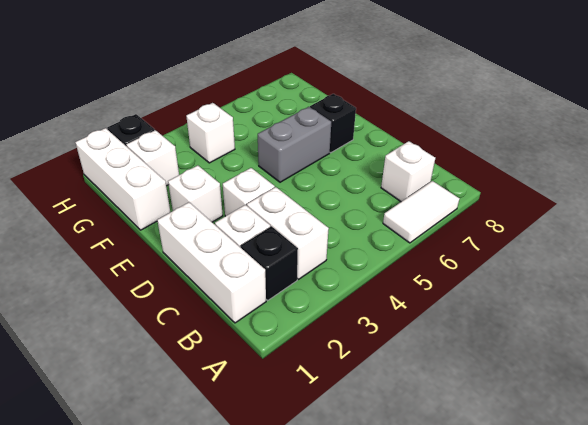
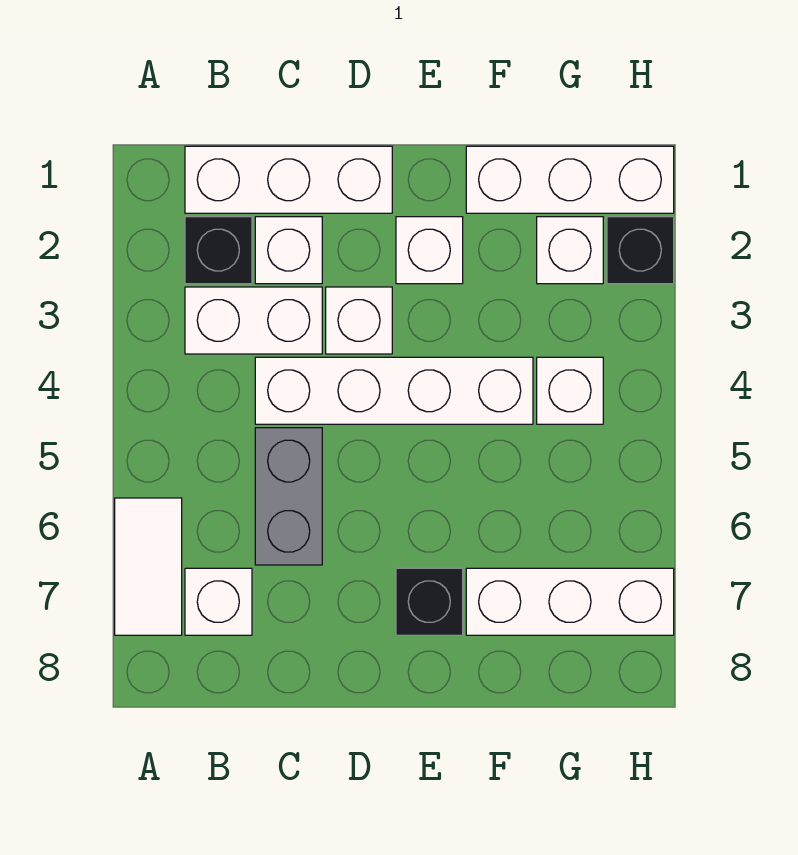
none -> white brick C4:F4 level 1
grey brick E5:E6 level 1 -> grey brick C5:C6 level 1
none -> white brick F7:H7 level 1

